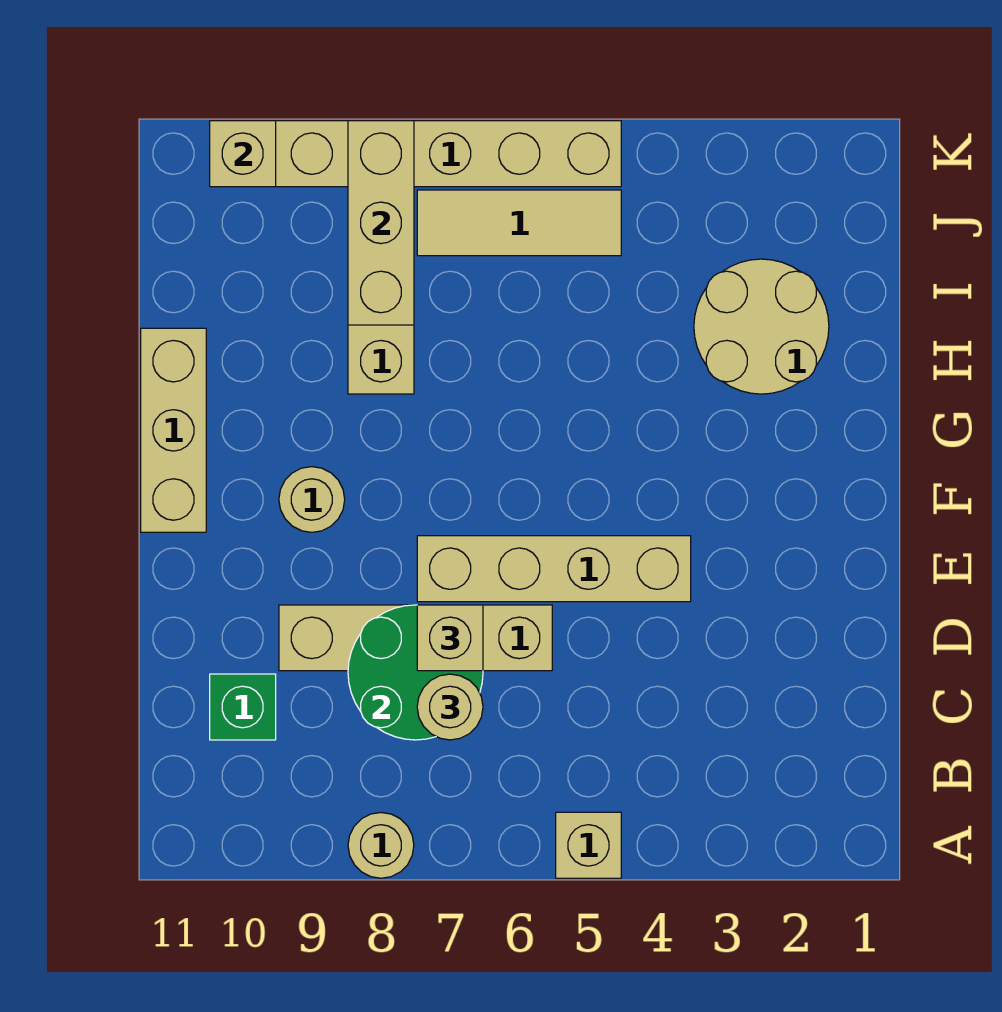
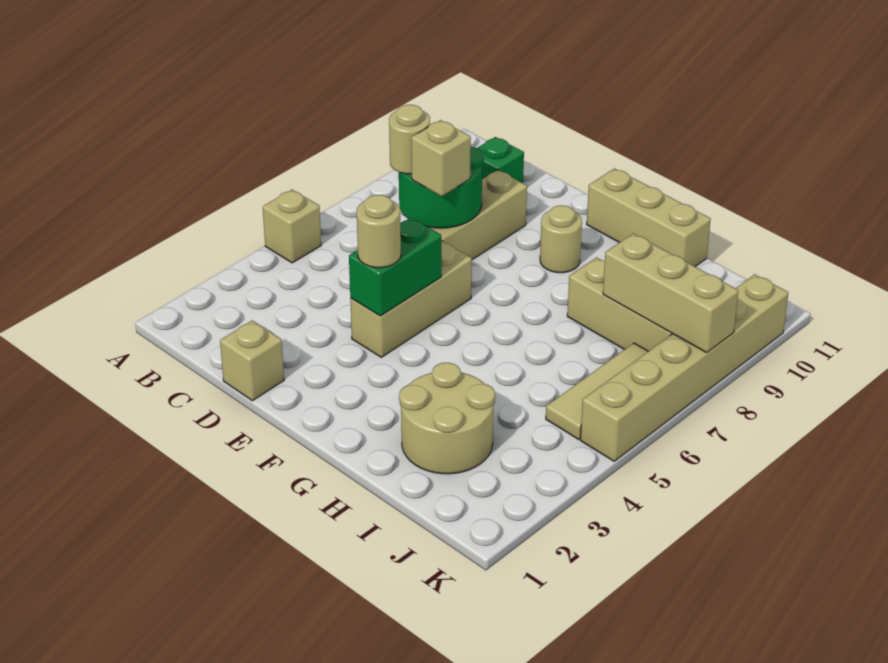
tan round brick A8 level 1 -> tan round brick E4 level 3
tan brick E4:E7 level 1 -> tan brick E4:E6 level 1
none -> green brick E4:E5 level 2
tan brick K10 level 2 -> tan brick D1 level 1

